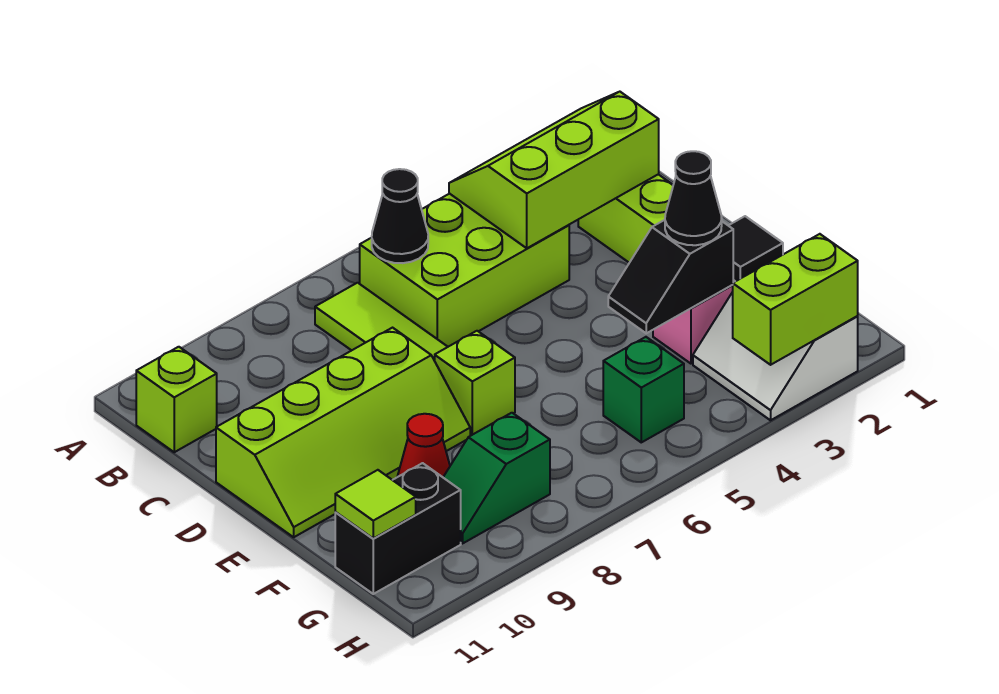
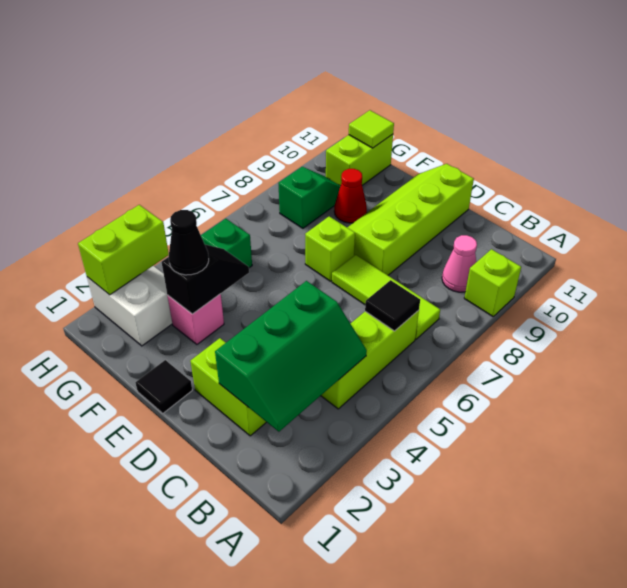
lime slope B2:C4 level 2 top C -> green slope B2:C4 level 2 top C
lime brick B4:C6 level 1 -> lime brick B4:B6 level 1
black cone B6 level 2 -> black tile B6 level 2
none -> pink cone B9 level 1
lime brick B11 level 1 -> lime brick A9 level 1
black brick G10:G11 level 1 -> lime brick G10:G11 level 1

